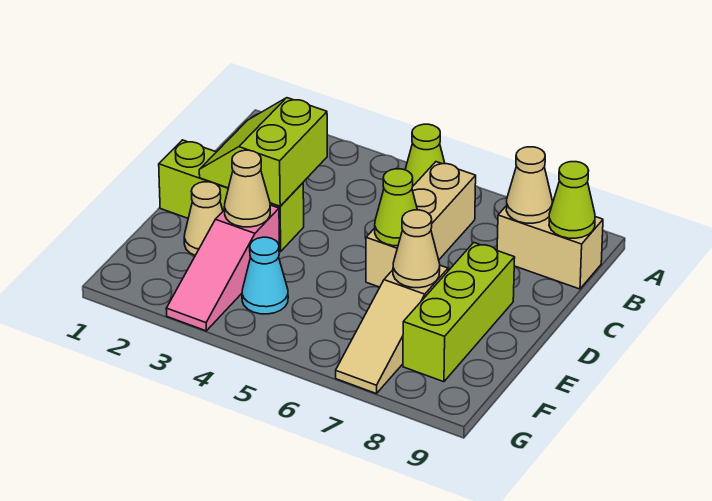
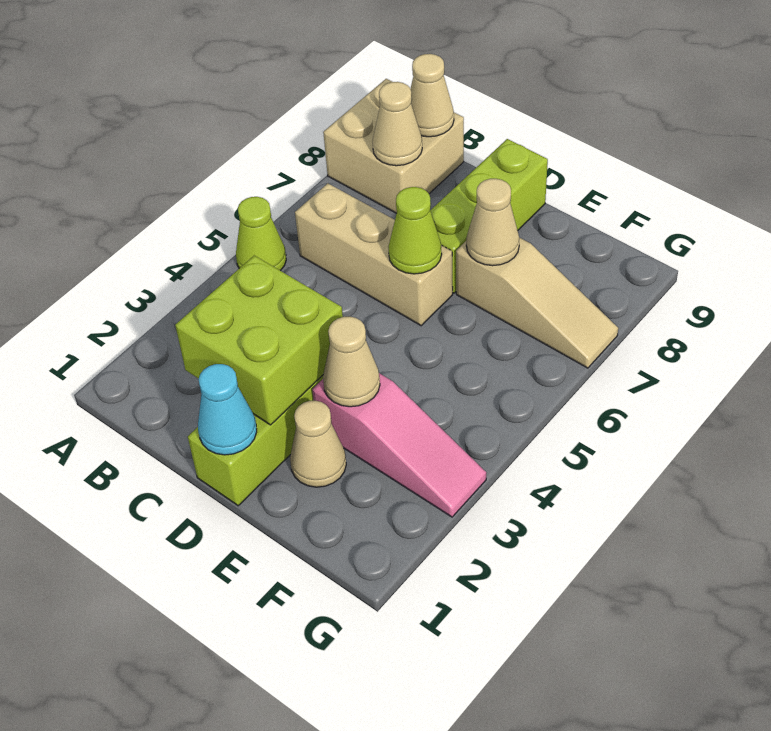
tan brick B8:B9 level 1 -> tan brick A8:B9 level 1
lime cone B9 level 2 -> tan cone B9 level 2
lime slope C2:D3 level 2 top 3 -> lime brick C2:D3 level 2
lime brick D8:F8 level 1 -> lime brick D7:D9 level 1
cyan cone F4 level 1 -> cyan cone D1 level 2

